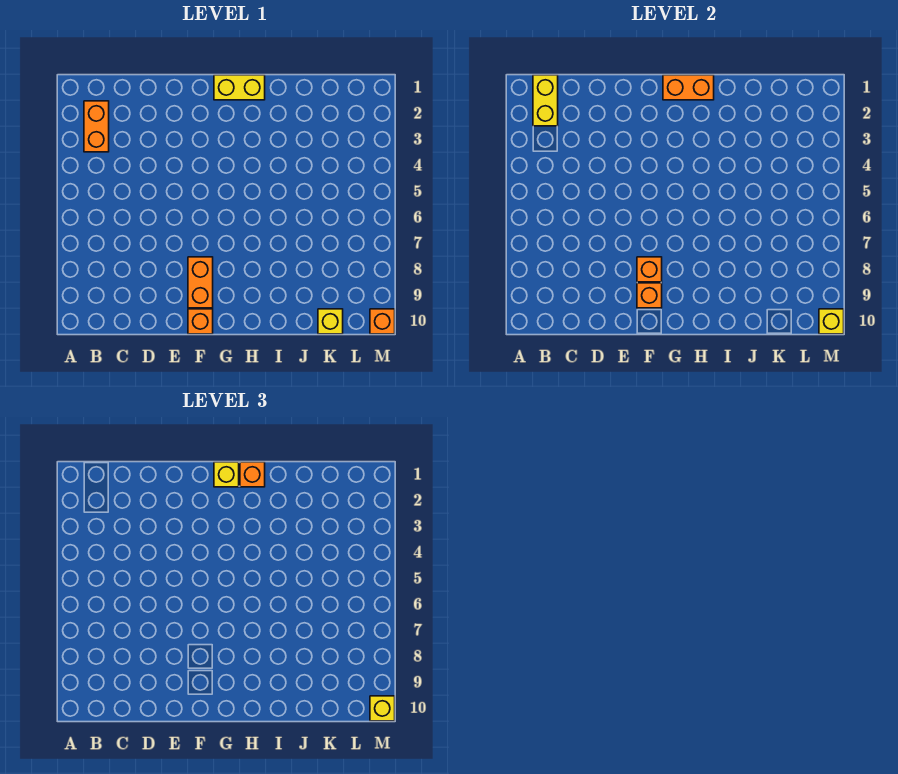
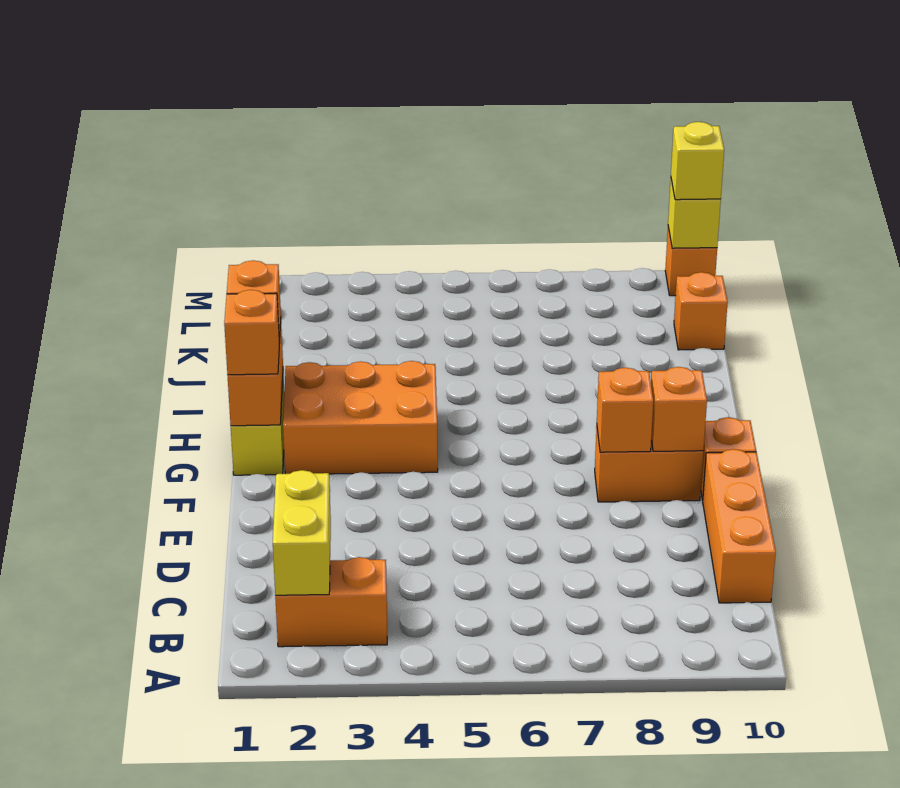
yellow brick B1:B2 level 2 -> yellow brick B2:C2 level 2
none -> orange brick C10:E10 level 1
yellow brick G1 level 3 -> orange brick G1 level 3
none -> orange brick G2:H4 level 1
yellow brick K10 level 1 -> orange brick K10 level 1

